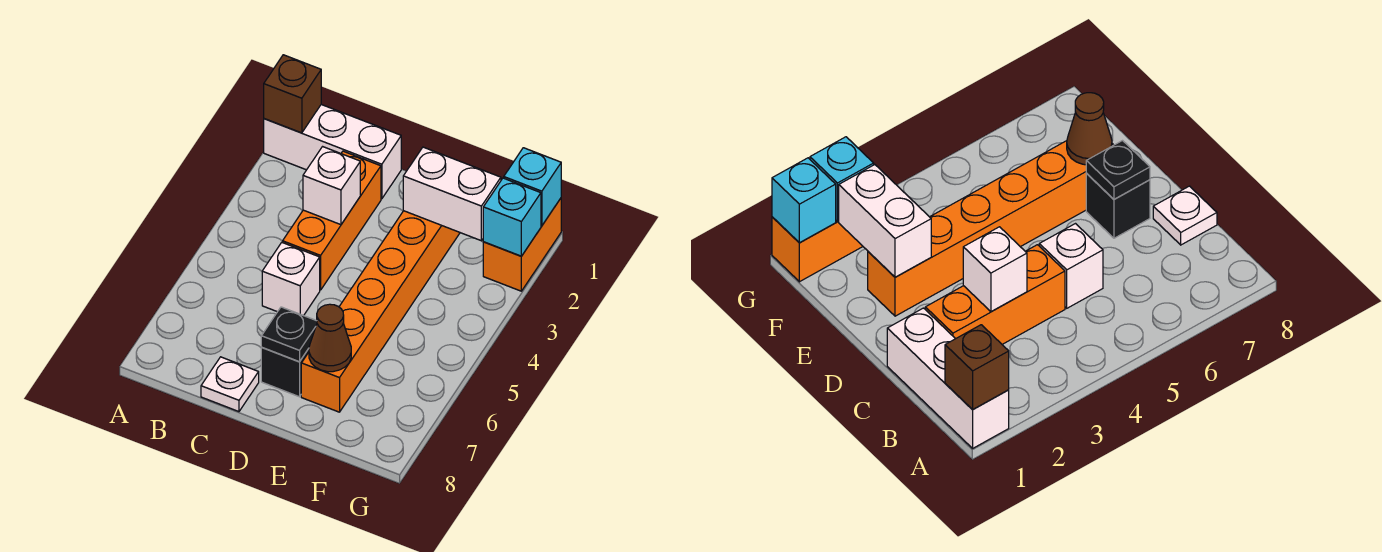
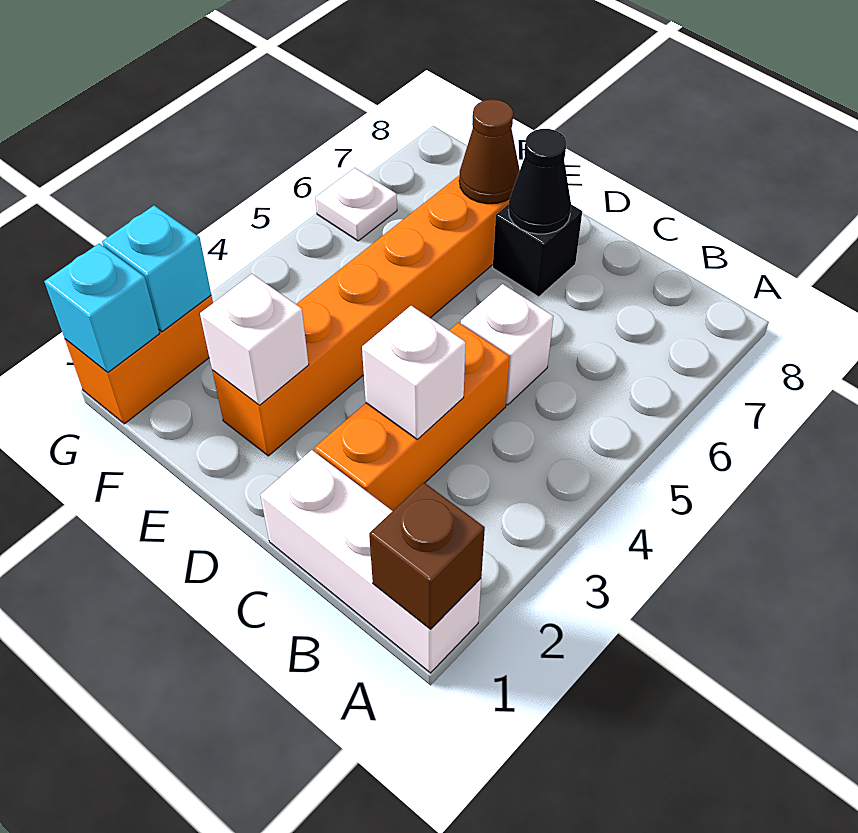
white plate C8 level 1 -> white plate G6 level 1
black plate D7 level 2 -> black cone D7 level 2
white brick E2:F2 level 2 -> white brick E2 level 2

